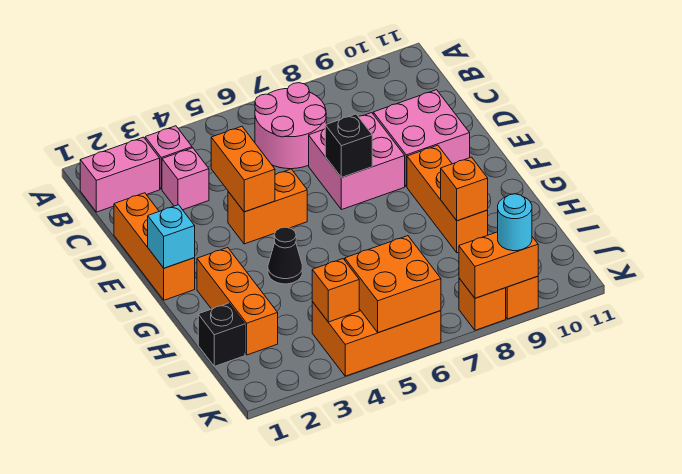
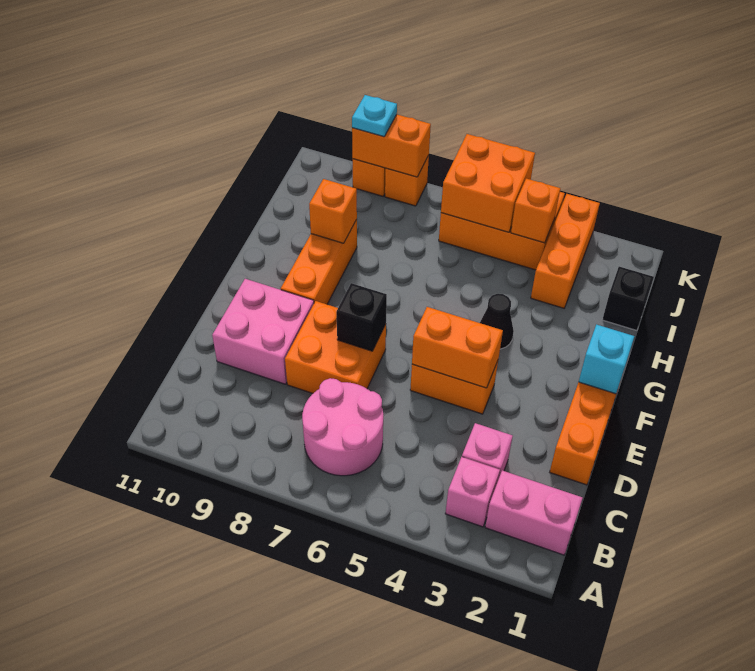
orange brick D4:E4 level 2 -> orange brick E4:E5 level 2
pink brick D7:E8 level 1 -> orange brick D7:E8 level 1
orange brick G2:I2 level 1 -> orange brick I3:K3 level 1
cyan round brick K9 level 3 -> cyan plate K9 level 3

